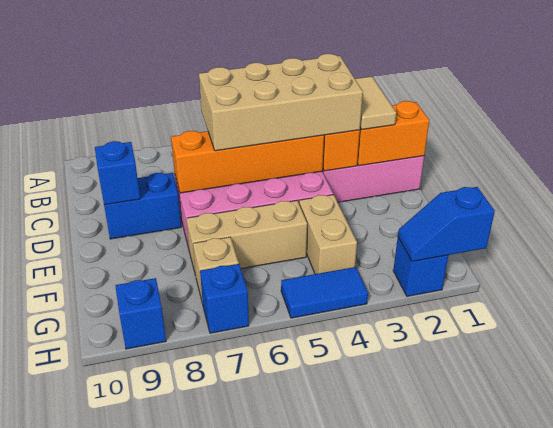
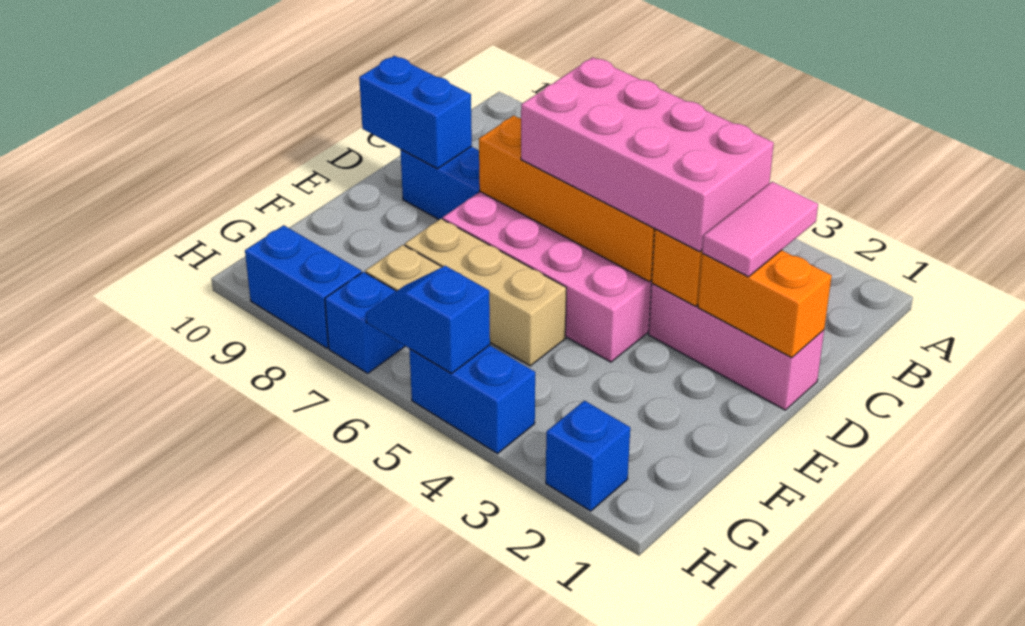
tan tile C2:D2 level 3 -> pink tile C2:D2 level 3
tan brick C3:D6 level 3 -> pink brick C3:D6 level 3
blue brick D9 level 2 -> blue brick D9:D10 level 2
tan brick F4:G4 level 1 -> none
blue slope H1:H2 level 2 top 1 -> blue slope H5:H6 level 2 top 5
blue tile H4:H5 level 1 -> blue brick H4:H5 level 1
blue brick H9 level 1 -> blue brick H8:H9 level 1

